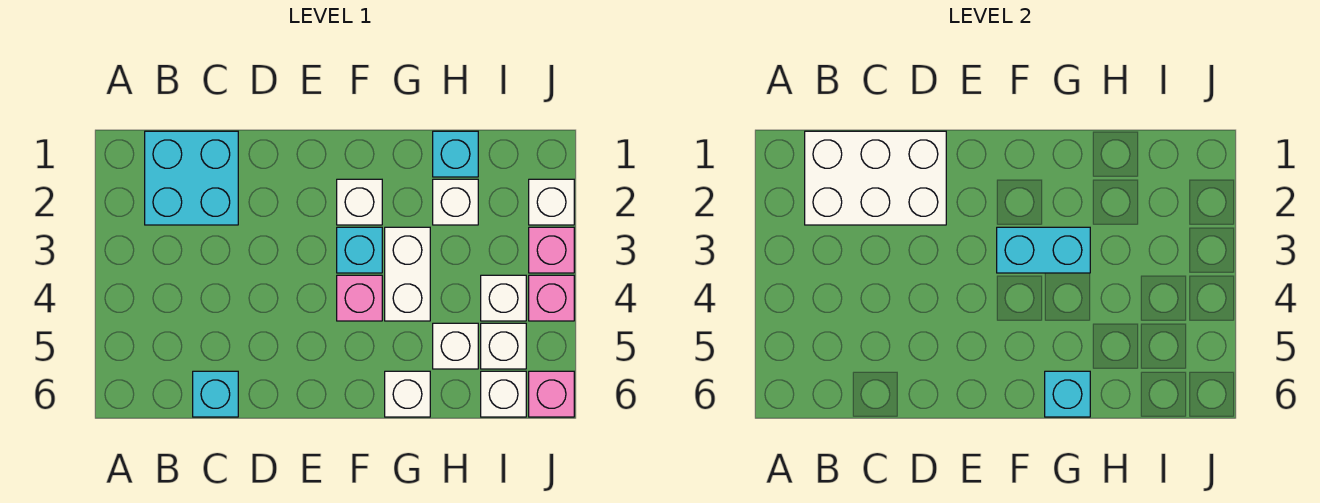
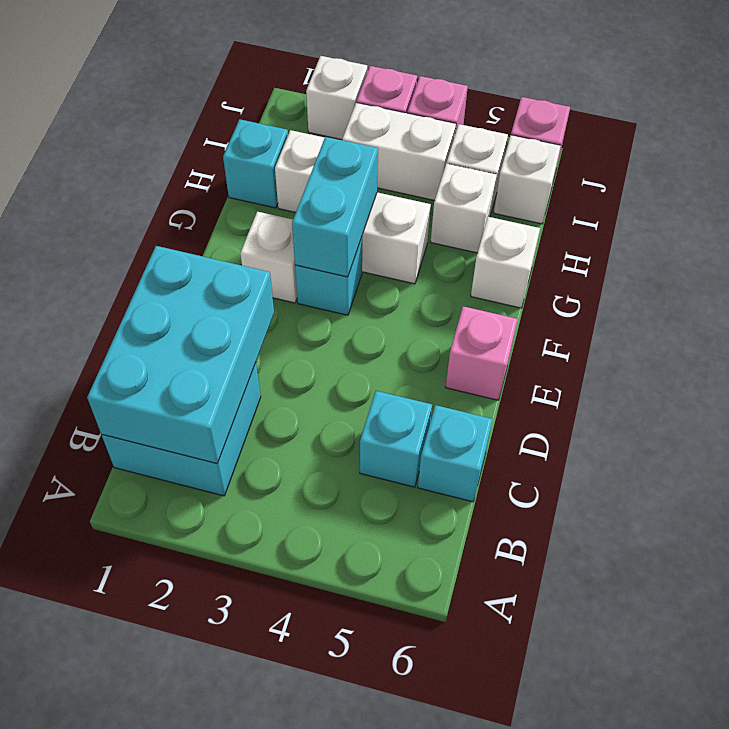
white brick B1:D2 level 2 -> cyan brick B1:D2 level 2
pink brick F4 level 1 -> pink brick E6 level 1
cyan brick G6 level 2 -> cyan brick C5 level 1
white brick I4 level 1 -> white brick I3:I4 level 1

